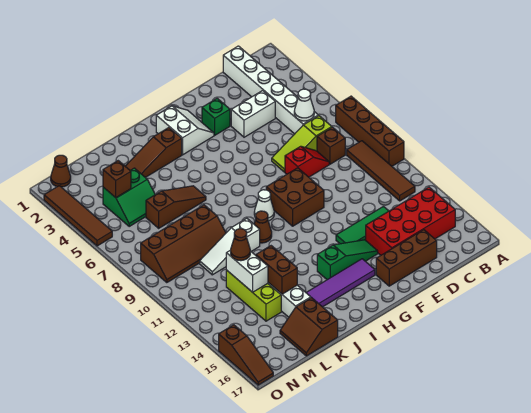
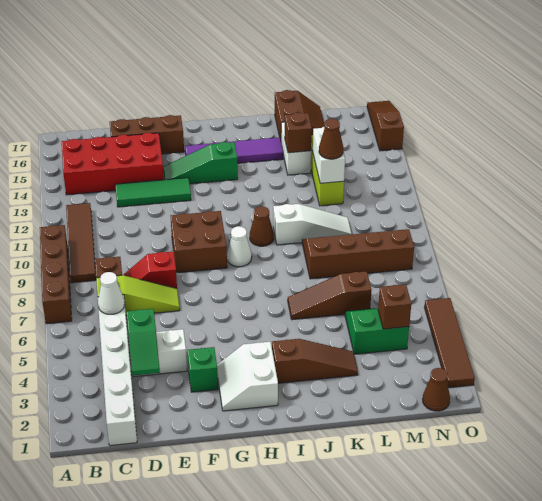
none -> green slope D3:D4 level 2 top 4
brown brick K13:K14 level 2 -> brown brick K14 level 2

